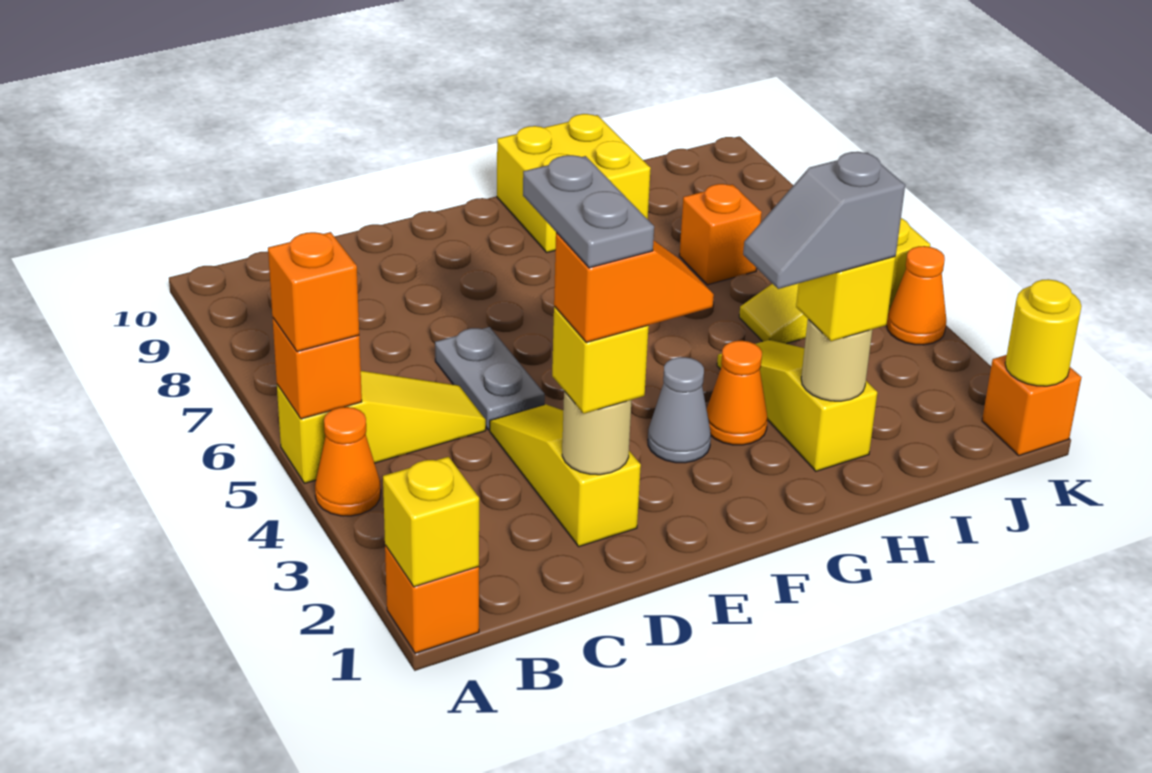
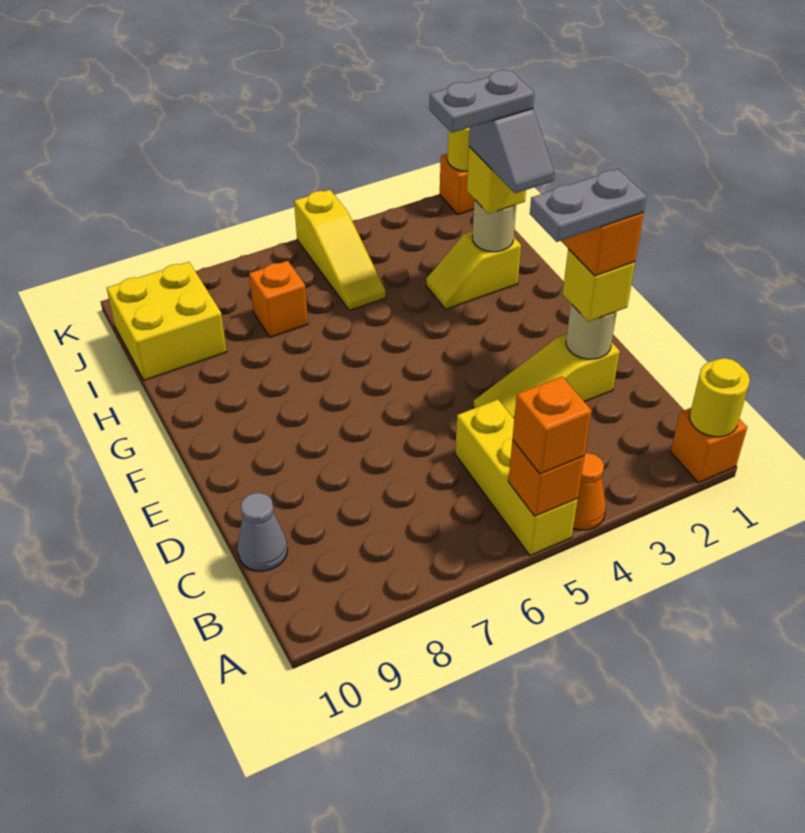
yellow brick A1 level 2 -> yellow round brick A1 level 2
yellow slope A5:C5 level 1 top A -> yellow brick A5:C5 level 1
grey plate D5:D6 level 1 -> grey plate H2:H3 level 5
grey cone F3 level 1 -> grey cone C10 level 1
orange cone G3 level 1 -> none
yellow brick G9:H10 level 1 -> yellow brick I9:J10 level 1
yellow slope H2:H4 level 1 top 2 -> yellow slope H2:H3 level 1 top 2
orange cone K4 level 1 -> none

